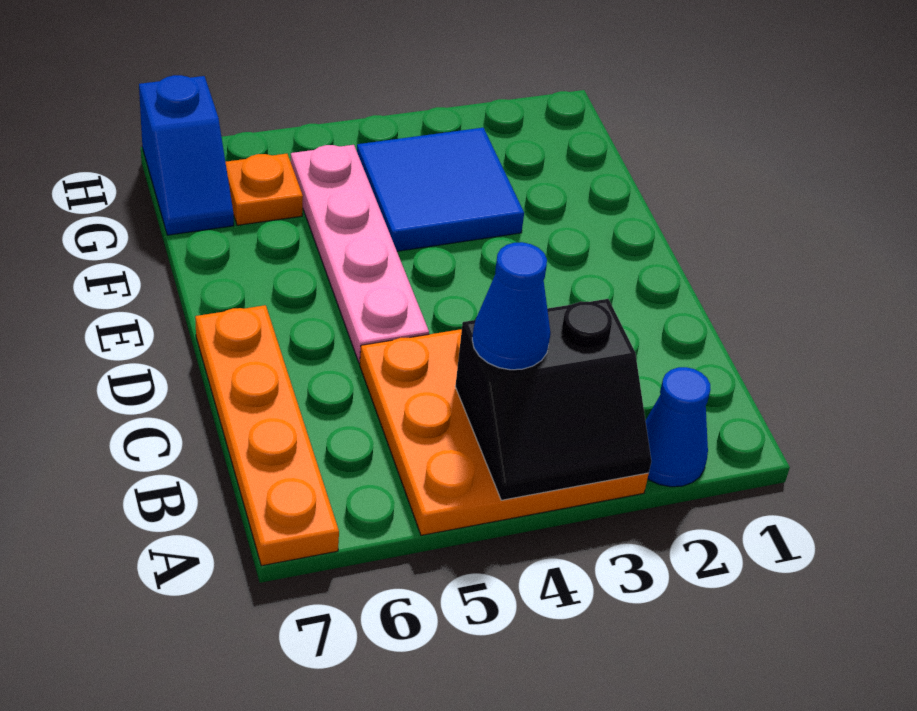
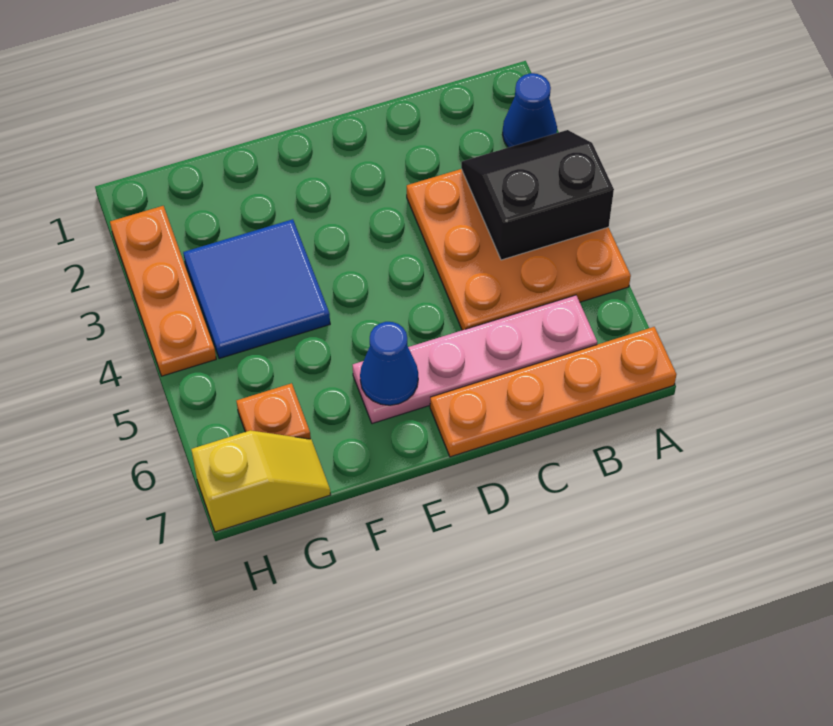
black slope A3:B4 level 2 top B -> black slope A3:B4 level 2 top 4
blue cone B4 level 3 -> blue cone E6 level 2
pink plate D5:G5 level 1 -> pink plate B6:E6 level 1
blue slope G7:H7 level 1 top H -> yellow slope G7:H7 level 1 top H
none -> orange plate H2:H4 level 1

